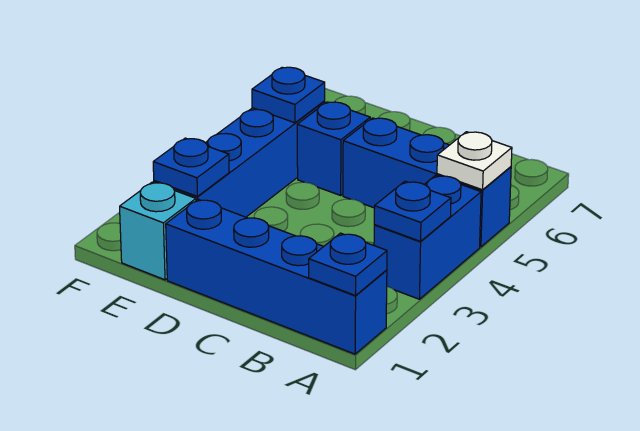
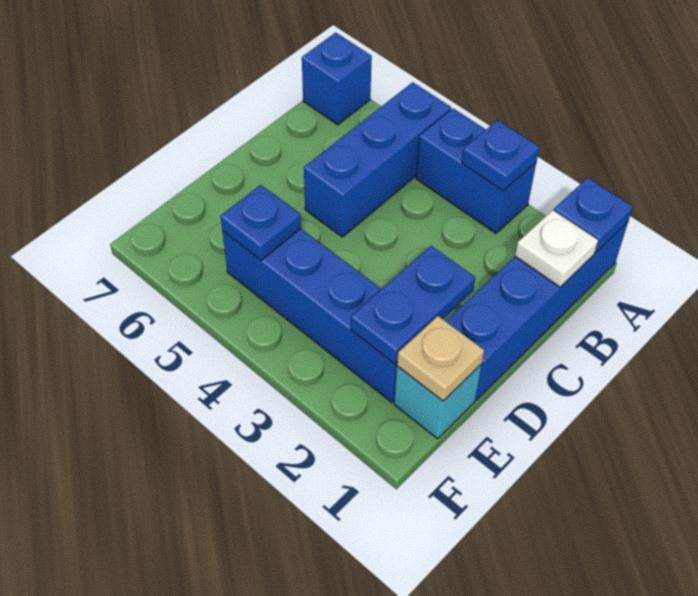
white plate A5 level 2 -> white plate B1 level 2
blue brick D5 level 1 -> blue brick A7 level 1
none -> tan plate E1 level 2
blue plate E2 level 2 -> blue plate D2:E2 level 2

